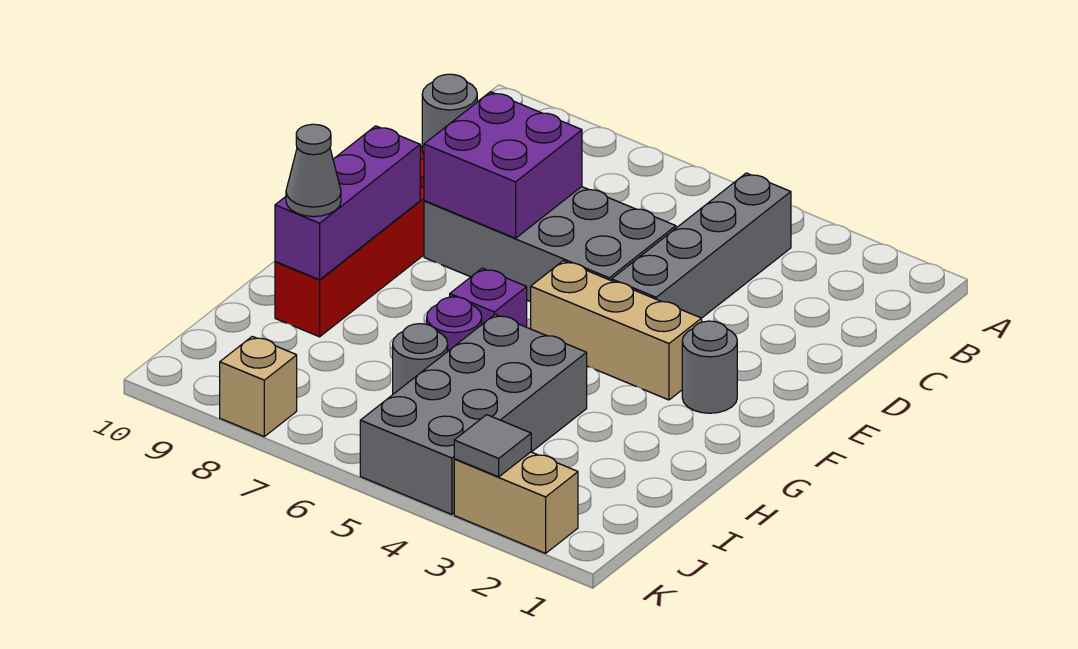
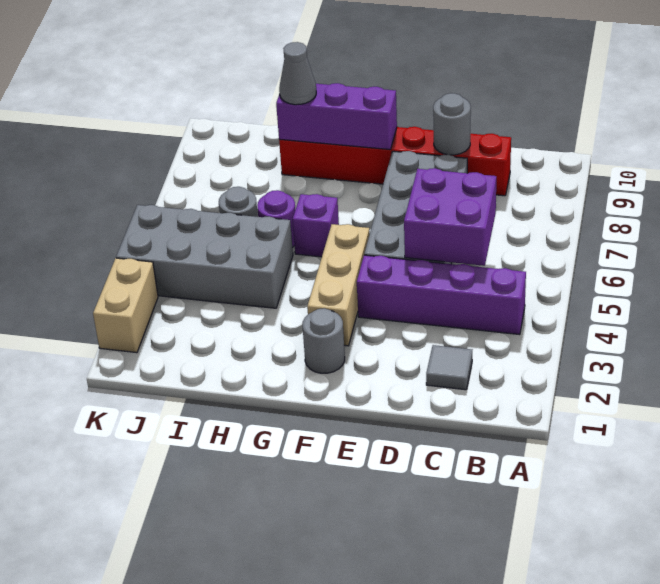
grey brick B4:E4 level 1 -> purple brick B4:E4 level 1
purple brick D7:E8 level 2 -> purple brick C5:D6 level 2
grey tile K3 level 2 -> grey tile C2 level 1
tan brick K8 level 1 -> none

